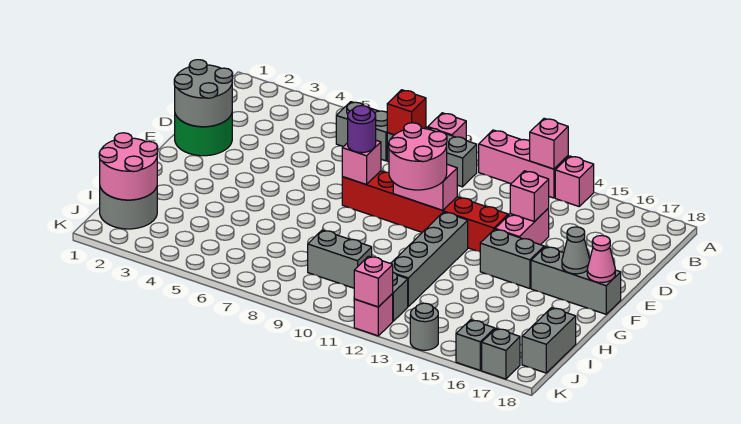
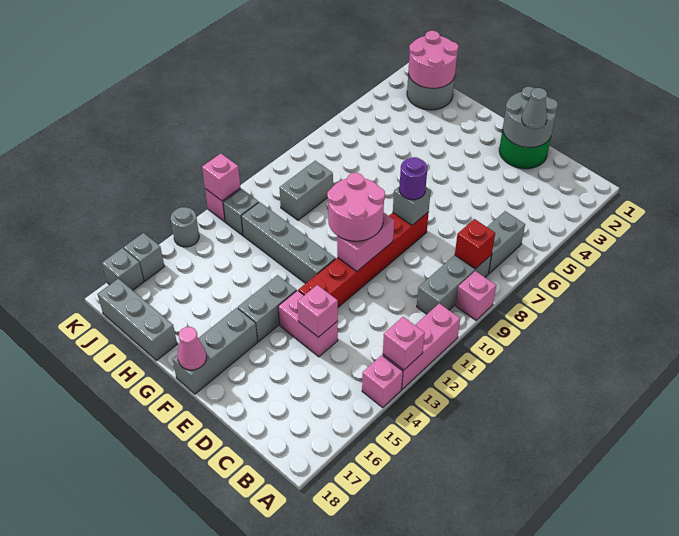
pink brick E8 level 2 -> grey brick E8 level 2
grey cone F17 level 2 -> grey cone D2 level 3
grey brick I18:J18 level 1 -> grey brick H18:J18 level 1

